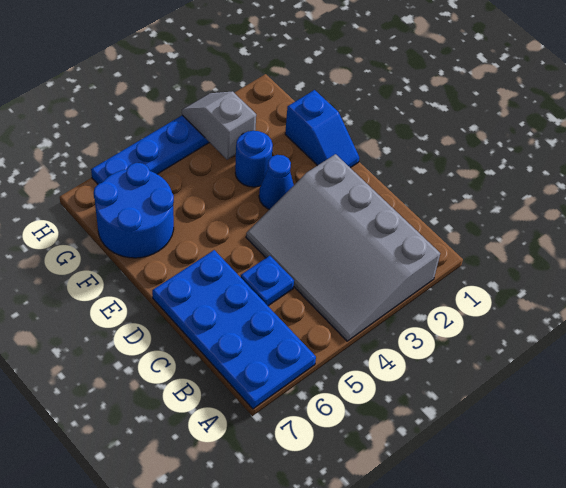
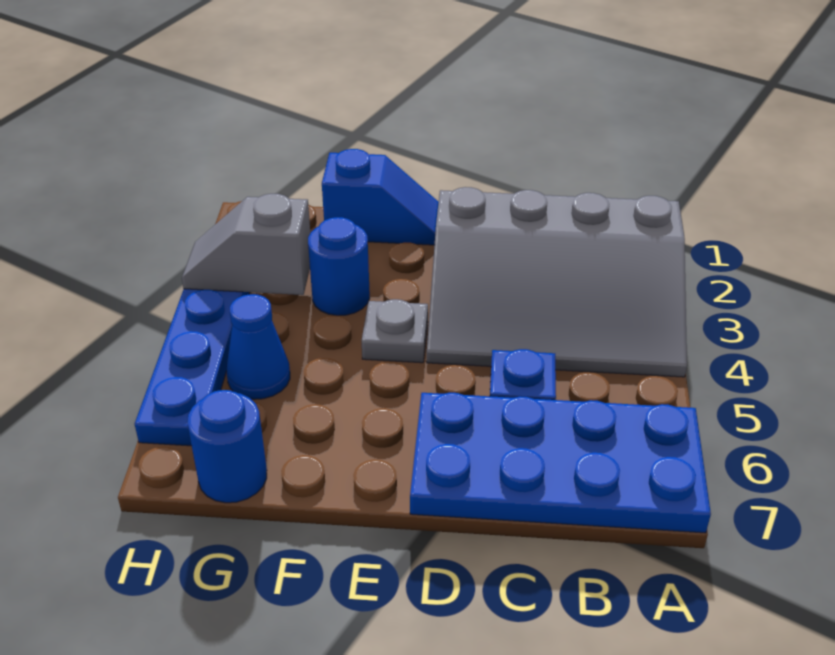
blue cone E3 level 1 -> blue cone G5 level 1
none -> grey plate E4 level 1
blue round brick F6:G7 level 1 -> blue round brick G7 level 1

